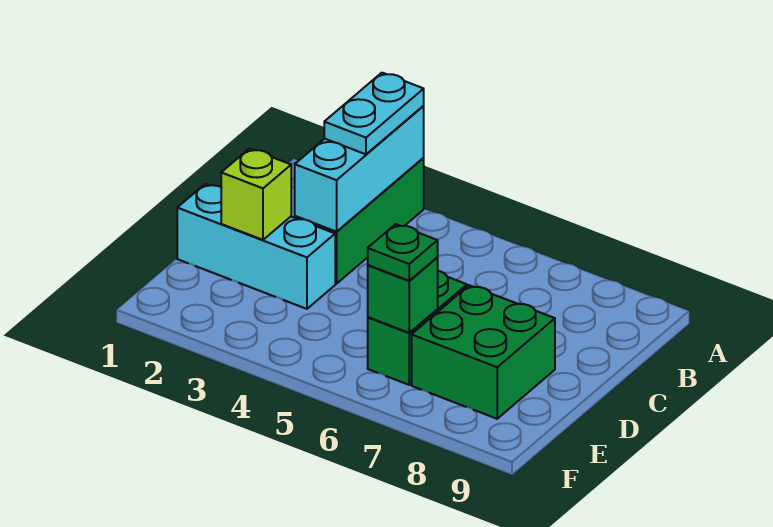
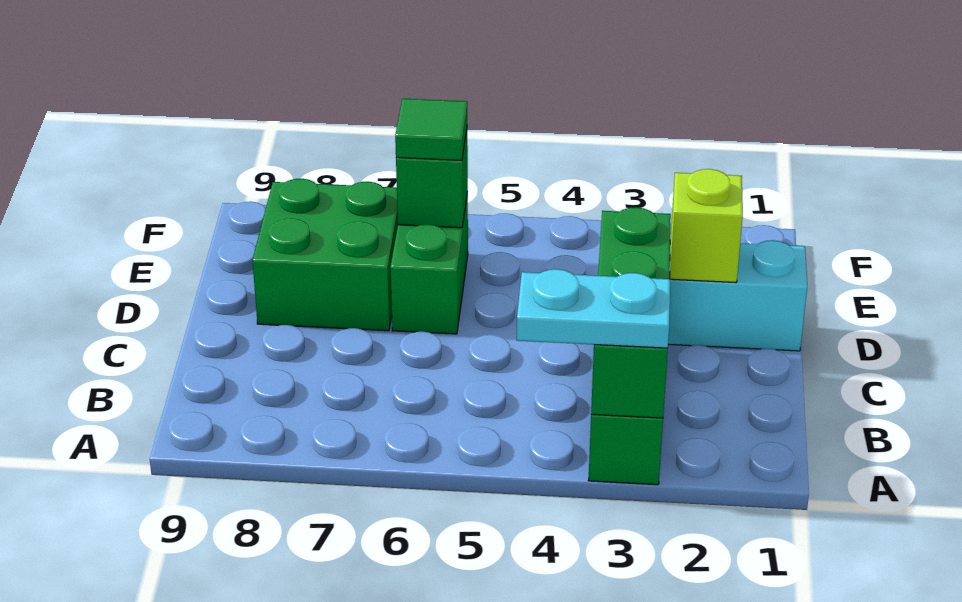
cyan brick A3:C3 level 2 -> green brick A3:C3 level 2
cyan plate A3:B3 level 3 -> cyan plate A3:A4 level 3
green plate E6 level 3 -> green tile E6 level 3

